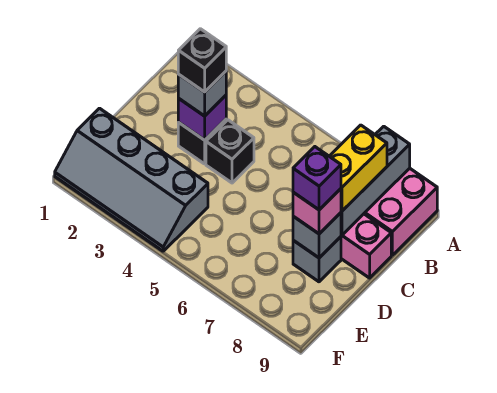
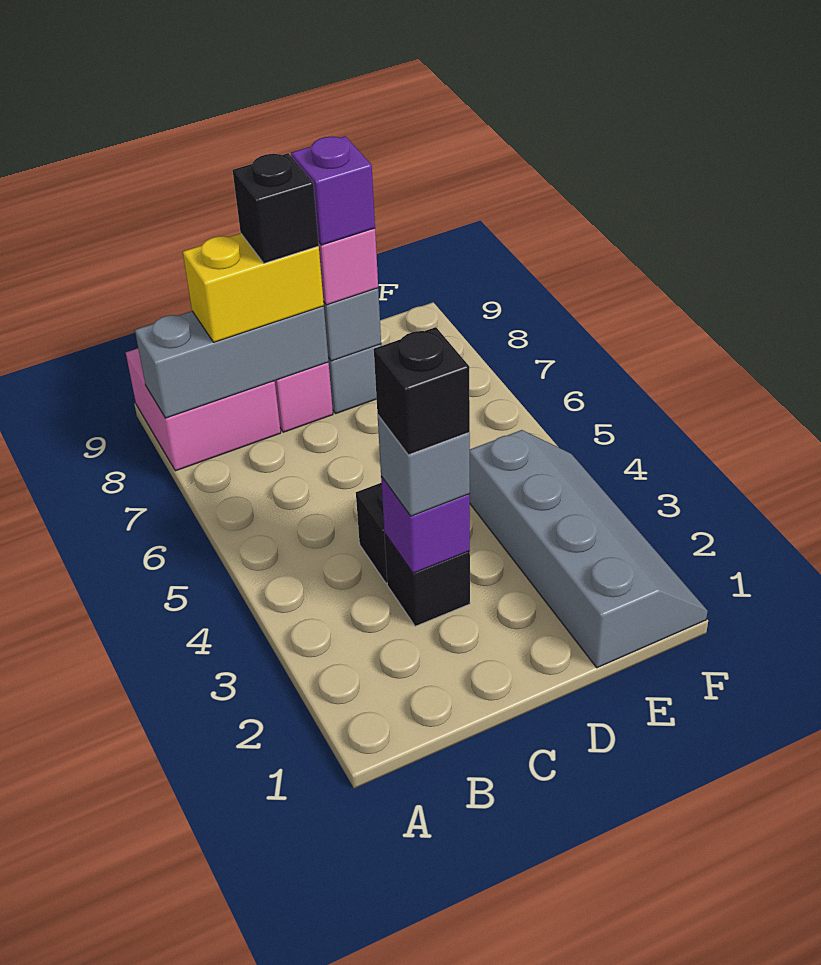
none -> black brick C8 level 4

